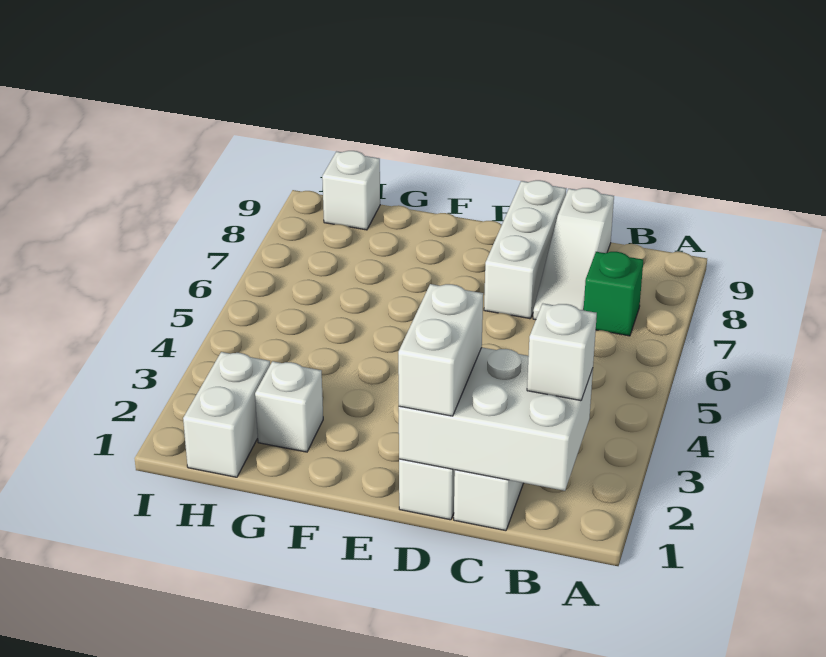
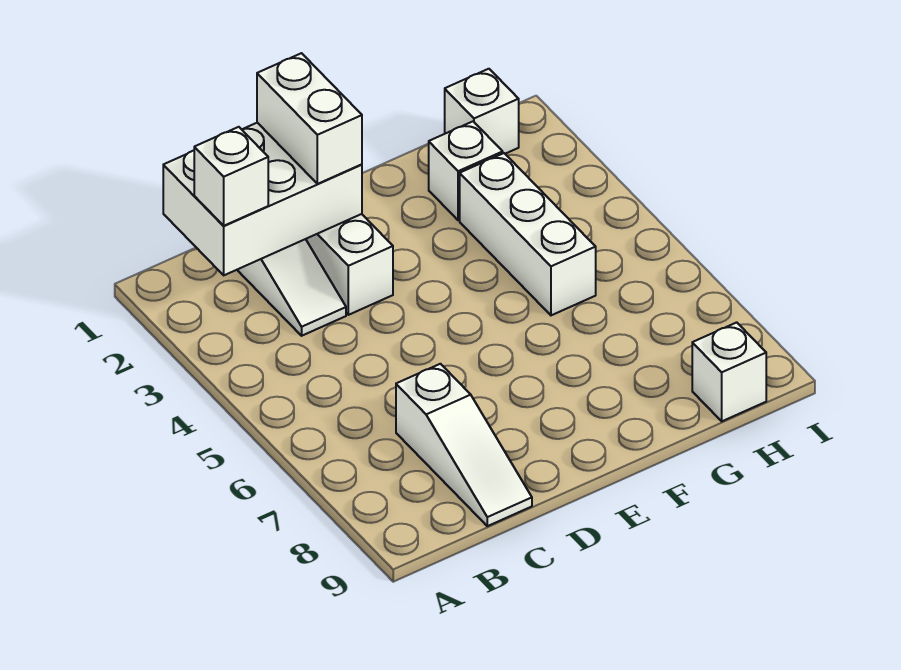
green brick B7 level 1 -> none
white slope C7:C9 level 1 top 9 -> white slope C7:C9 level 1 top 7
white brick D7:D9 level 1 -> white brick G3:G5 level 1
white brick H1:H2 level 1 -> white brick H1 level 1

